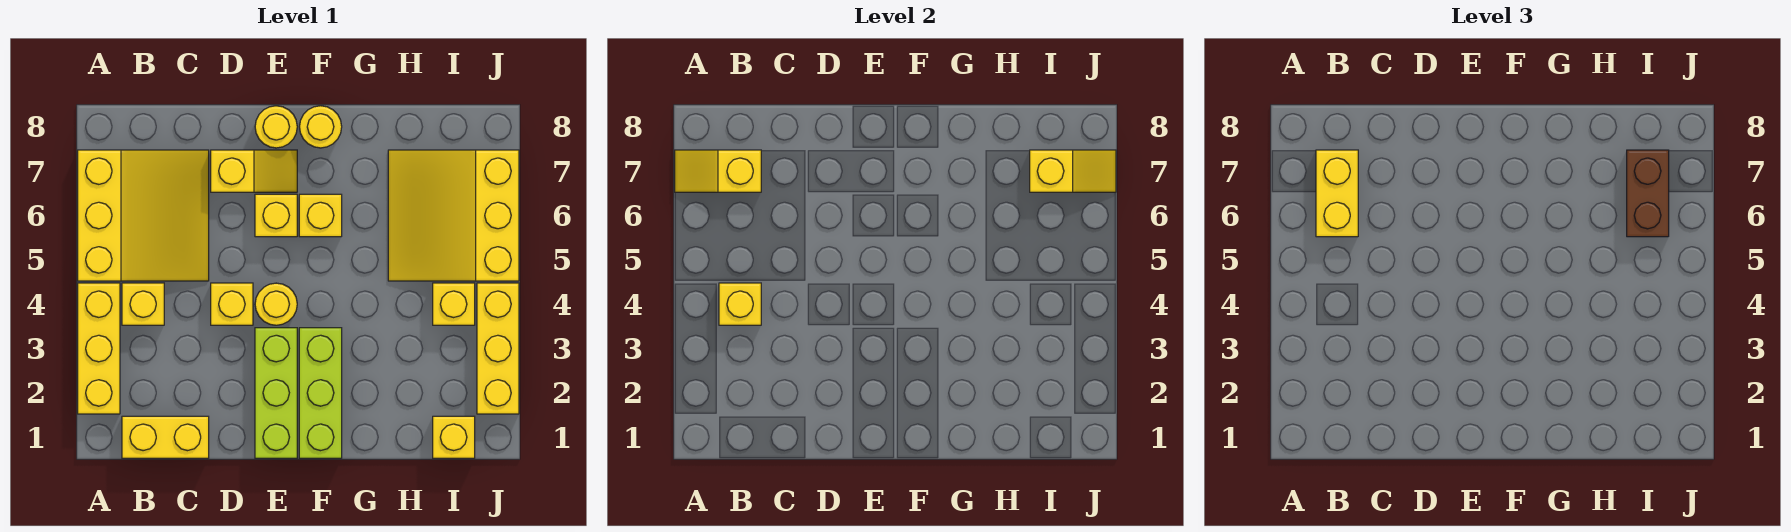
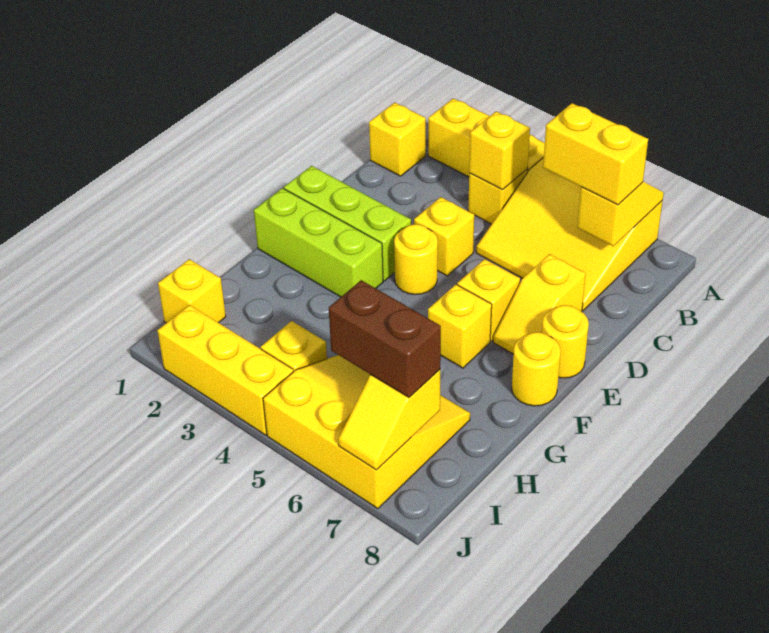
yellow brick B1:C1 level 1 -> yellow brick B1 level 1

